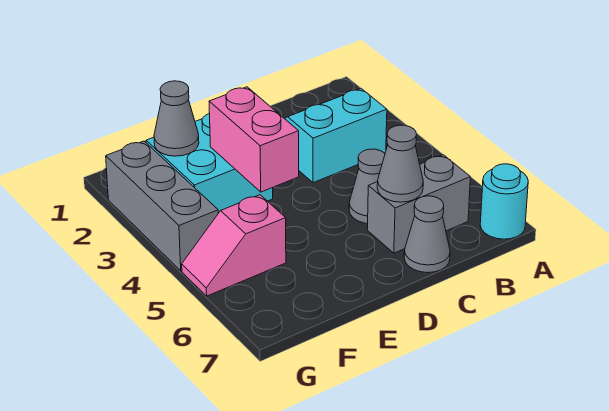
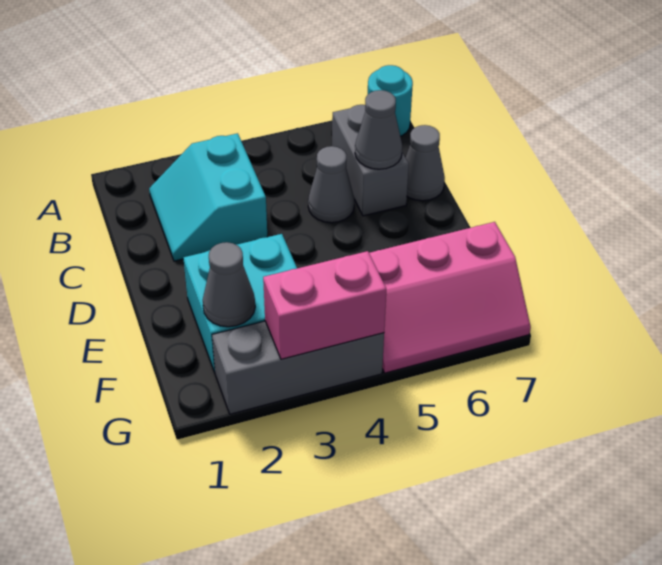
pink brick E3:E4 level 2 -> pink brick G3:G4 level 2
pink slope F5:G5 level 1 top F -> pink slope F5:G7 level 1 top F

